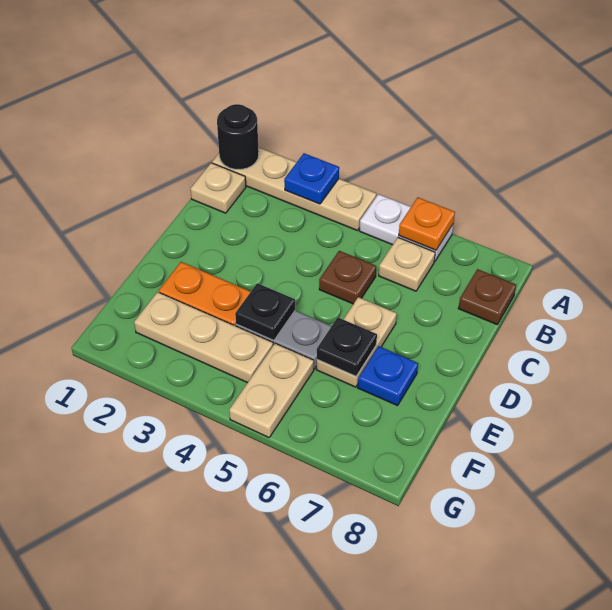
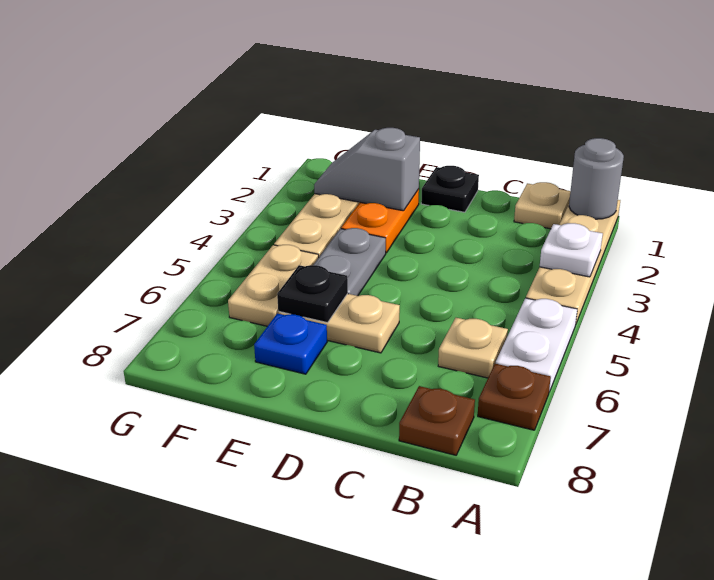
black round brick A1 level 2 -> grey round brick A1 level 2
blue plate A3 level 2 -> white plate A3 level 2
orange plate A6 level 2 -> none
brown plate C5 level 1 -> brown plate A7 level 1
none -> grey slope E2:F2 level 2 top E
black plate E4 level 2 -> black plate D1 level 1
tan plate F5:G5 level 1 -> tan plate F5:F6 level 1

